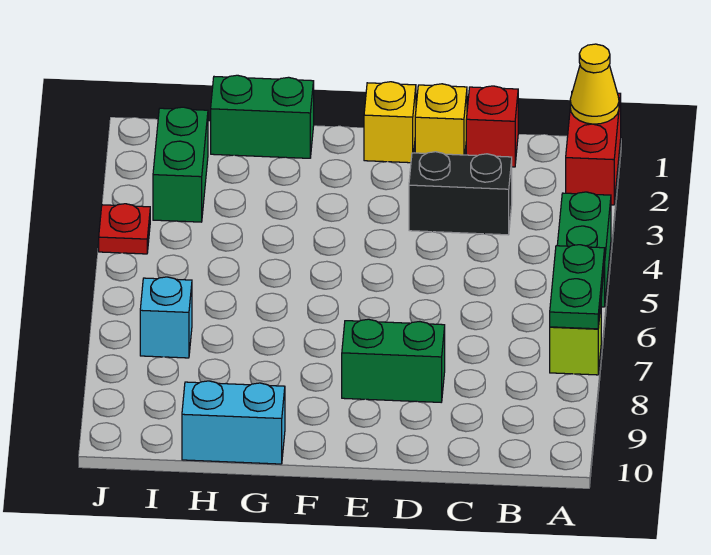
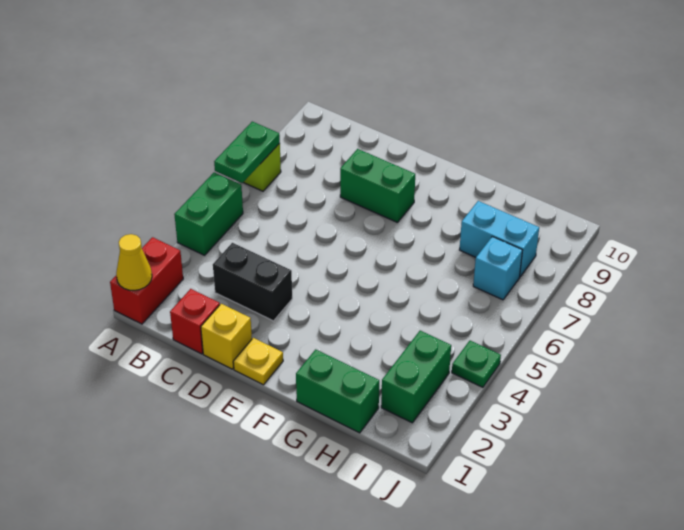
yellow brick E1 level 1 -> yellow plate E1 level 1
cyan brick G10:H10 level 1 -> cyan brick H8:I8 level 1
red plate J4 level 1 -> green plate J4 level 1

